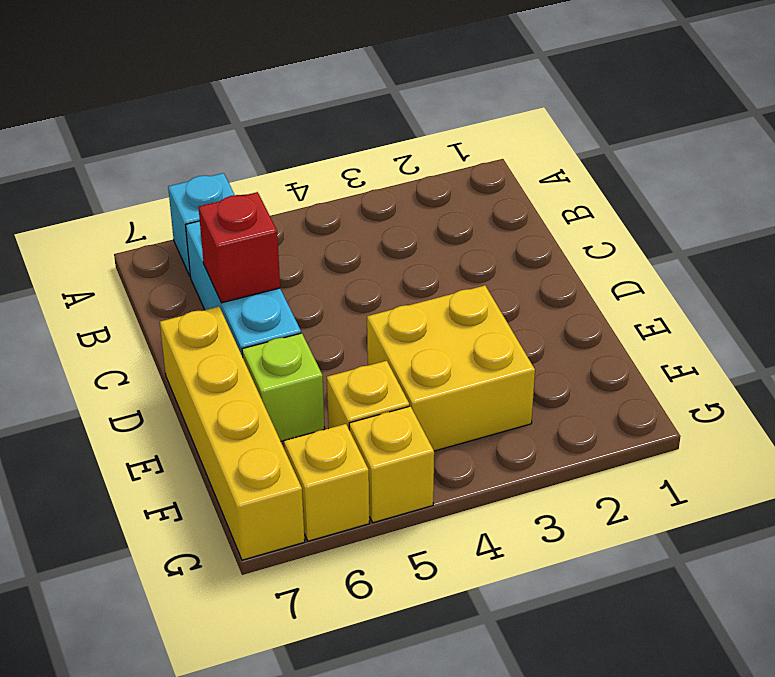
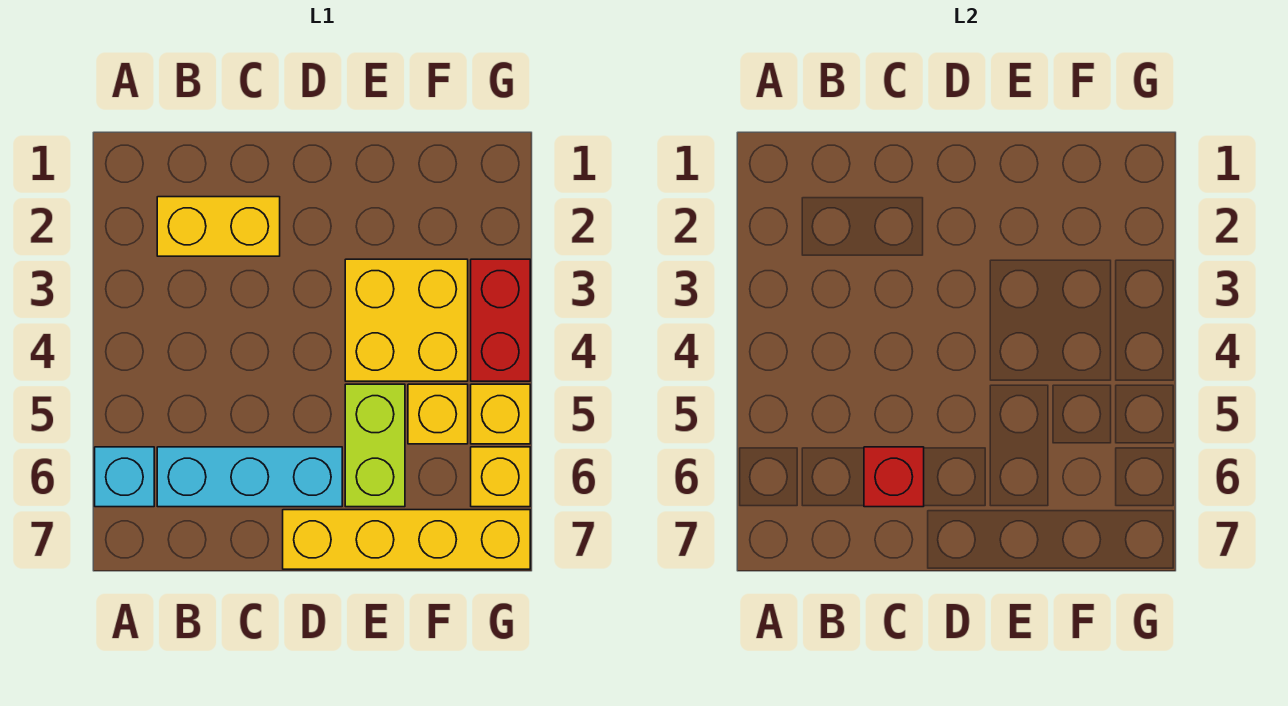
none -> yellow brick B2:C2 level 1
lime brick E6 level 1 -> lime brick E5:E6 level 1
none -> red brick G3:G4 level 1

